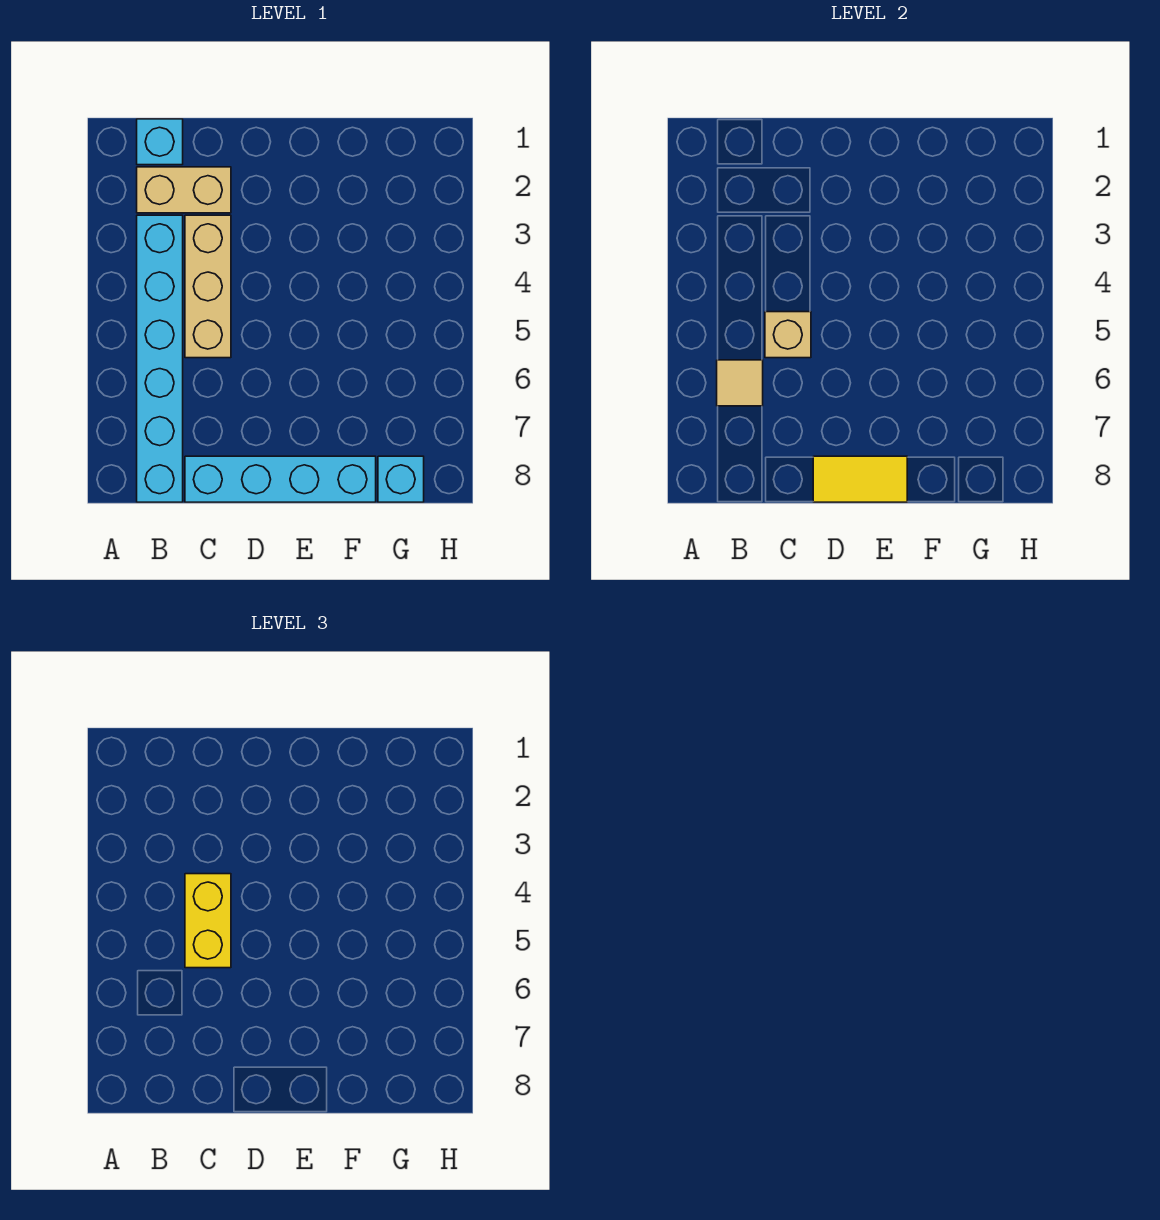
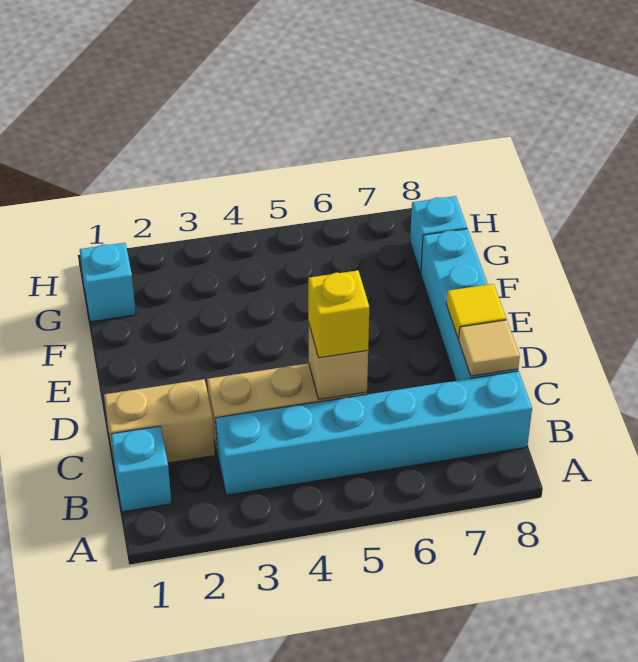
tan brick B2:C2 level 1 -> tan brick C1:C2 level 1
tan tile B6 level 2 -> tan tile C8 level 2
yellow brick C4:C5 level 3 -> yellow brick C5 level 3
yellow tile D8:E8 level 2 -> yellow tile D8 level 2
none -> cyan brick G1 level 1

